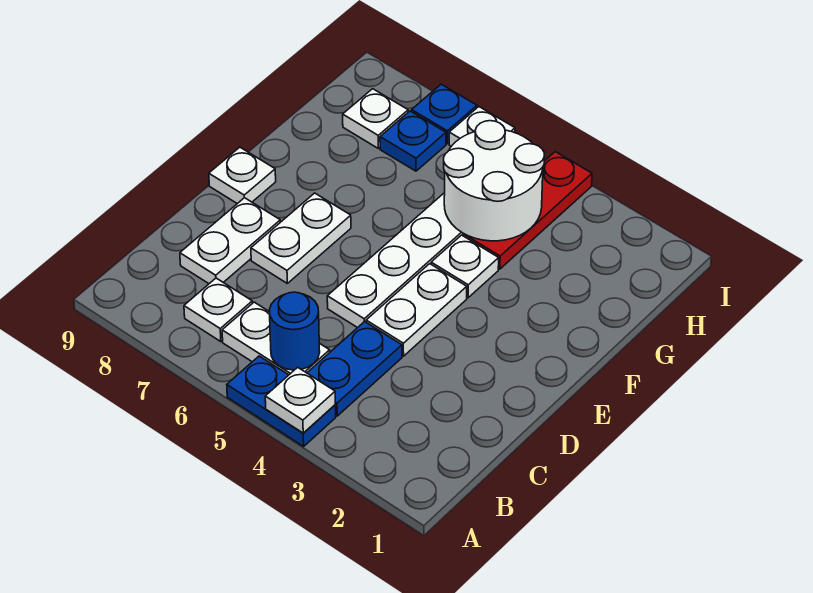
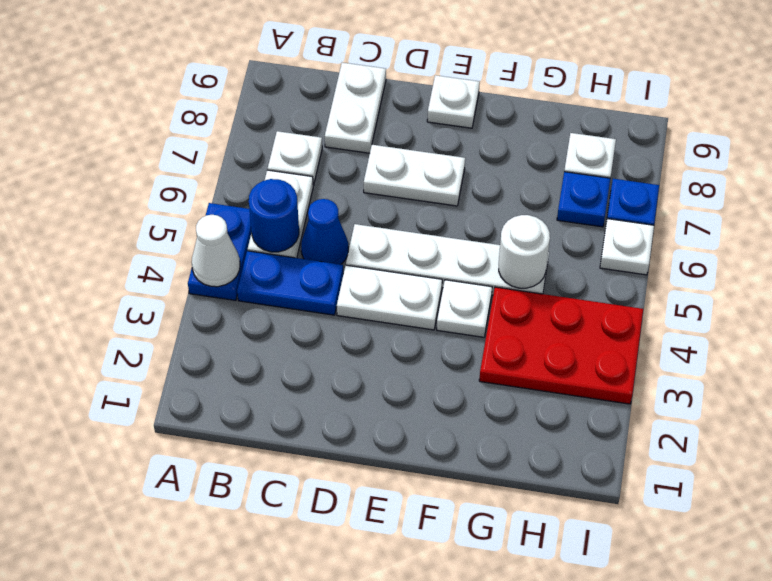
white plate A4 level 2 -> white cone A4 level 2
none -> blue cone C5 level 1
white plate C8:D8 level 1 -> white plate C8:C9 level 1
red plate G4:I4 level 1 -> red plate G3:I4 level 1
white round brick G4:H5 level 2 -> white round brick G5 level 2

